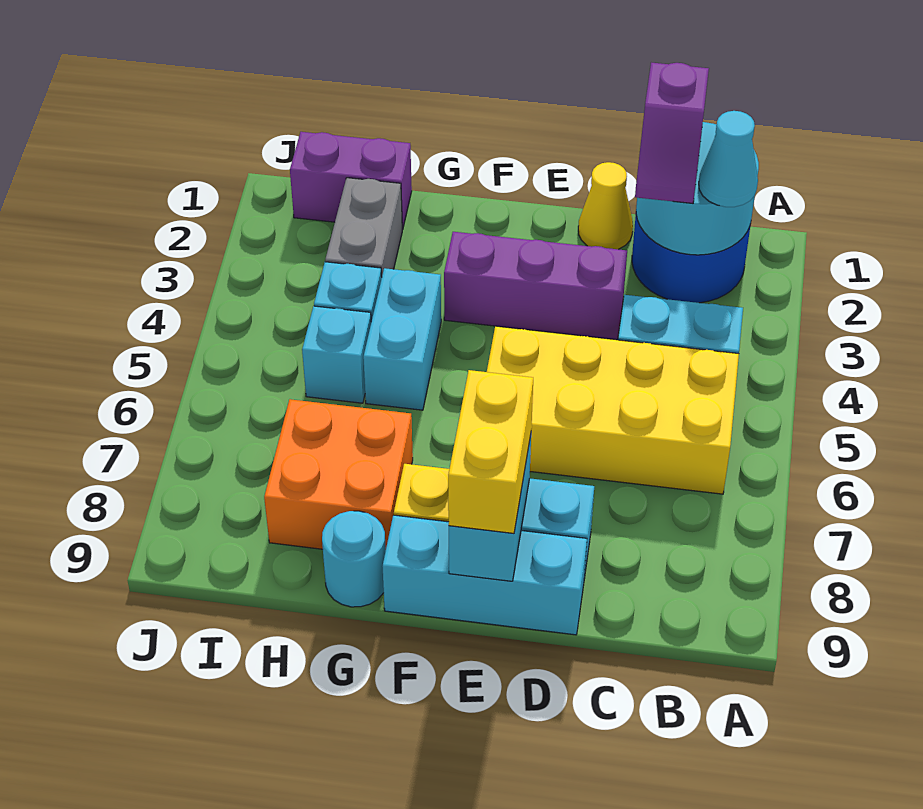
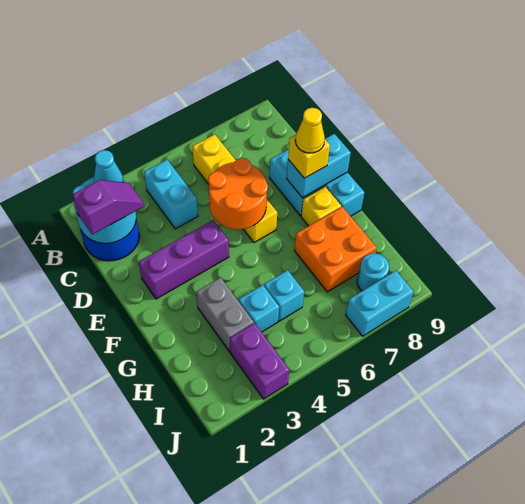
yellow brick B5:E6 level 1 -> yellow brick B6:E6 level 1
yellow cone D1 level 1 -> yellow cone E8 level 4
purple brick D3:F3 level 1 -> purple brick E2:E4 level 1
none -> orange round brick D5:E6 level 2
yellow brick E8:E9 level 3 -> yellow brick E8 level 3
cyan brick G4:G5 level 1 -> cyan brick J7:J8 level 1
cyan round brick G9 level 1 -> cyan round brick I8 level 1
purple brick H1:I1 level 1 -> purple brick I3:J3 level 1
grey brick H2:H3 level 1 -> grey brick G3:H3 level 1

